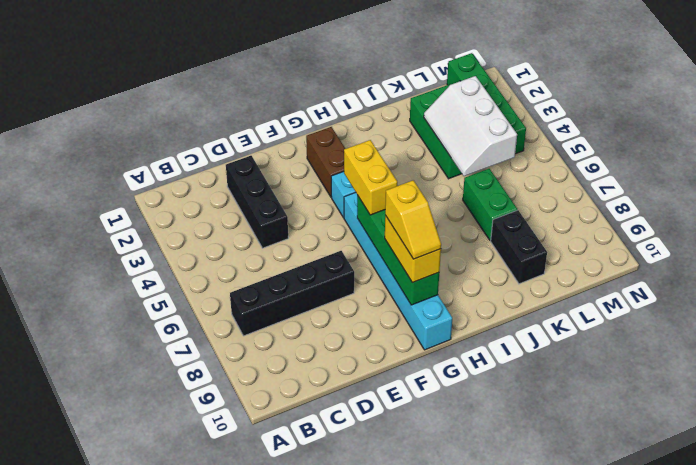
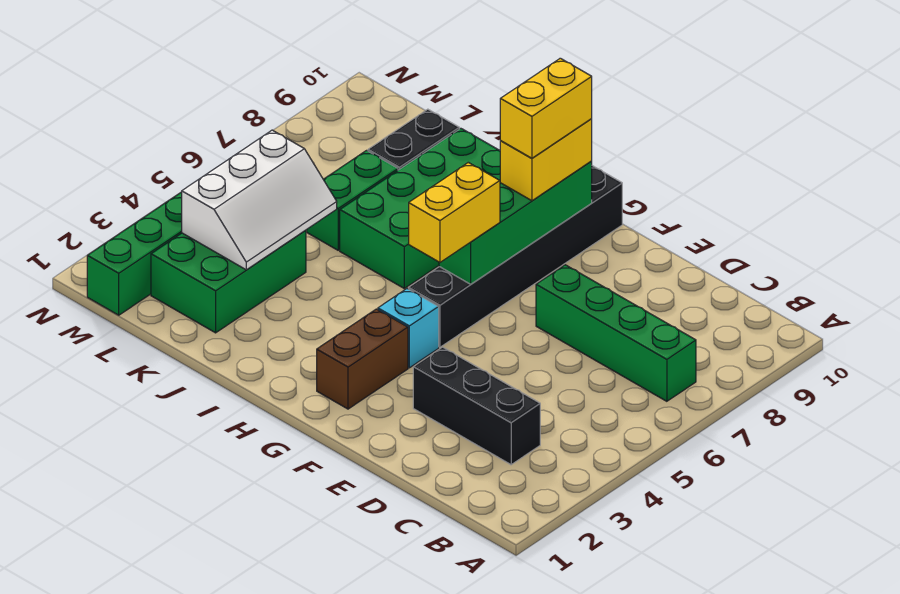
black brick B7:E7 level 1 -> green brick B7:E7 level 1
black brick D2:D4 level 1 -> black brick C3:E3 level 1
cyan brick G5:G10 level 1 -> black brick G5:G10 level 1
yellow slope G8:G9 level 4 top 8 -> yellow brick G8:G9 level 4
none -> green brick I6:J9 level 1

